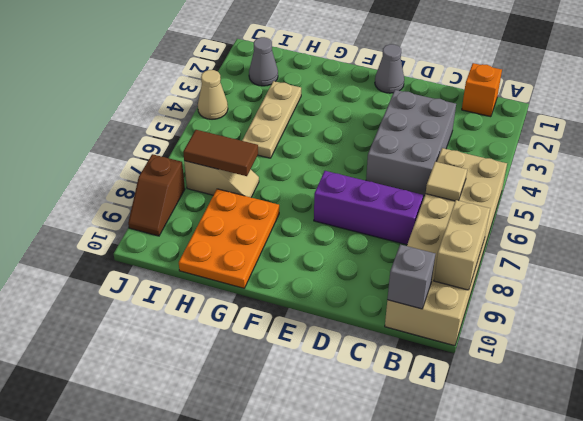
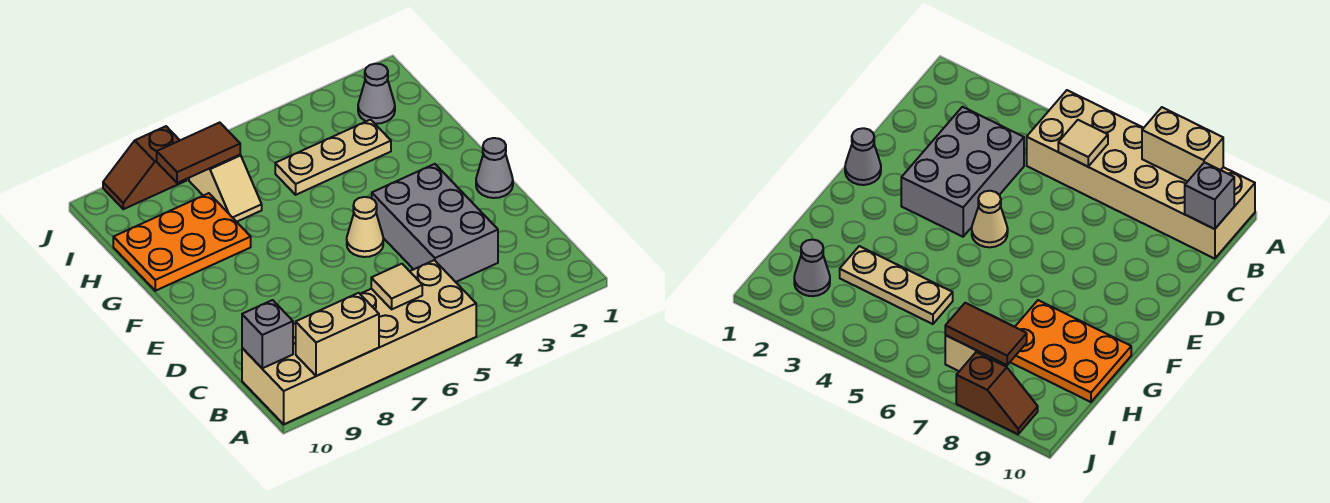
orange brick B1 level 1 -> none
grey brick C3:D5 level 1 -> grey brick C3:E4 level 1
purple brick C7:E7 level 1 -> none
brown tile H7:I7 level 2 -> brown tile I7:I8 level 2
tan cone J4 level 1 -> tan cone E5 level 1

